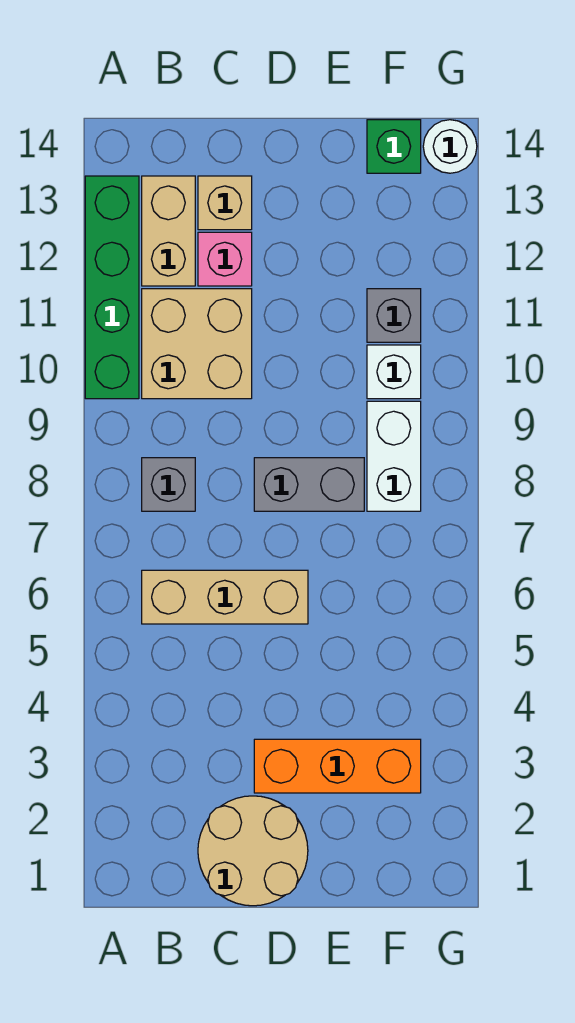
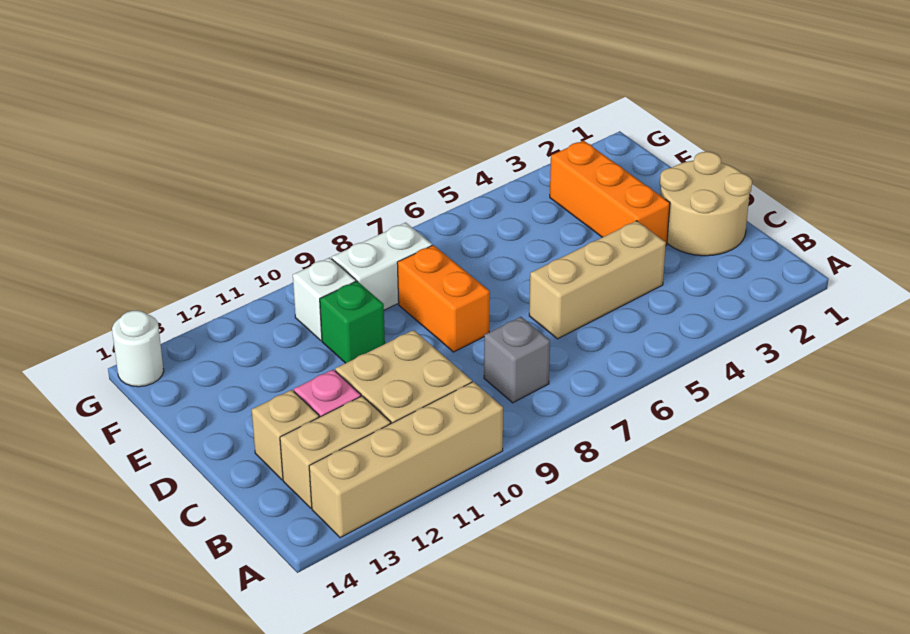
green brick A10:A13 level 1 -> tan brick A10:A13 level 1
tan brick B6:D6 level 1 -> tan brick C4:C6 level 1
grey brick D8:E8 level 1 -> orange brick D8:E8 level 1
grey brick F11 level 1 -> none
green brick F14 level 1 -> green brick E10 level 1

